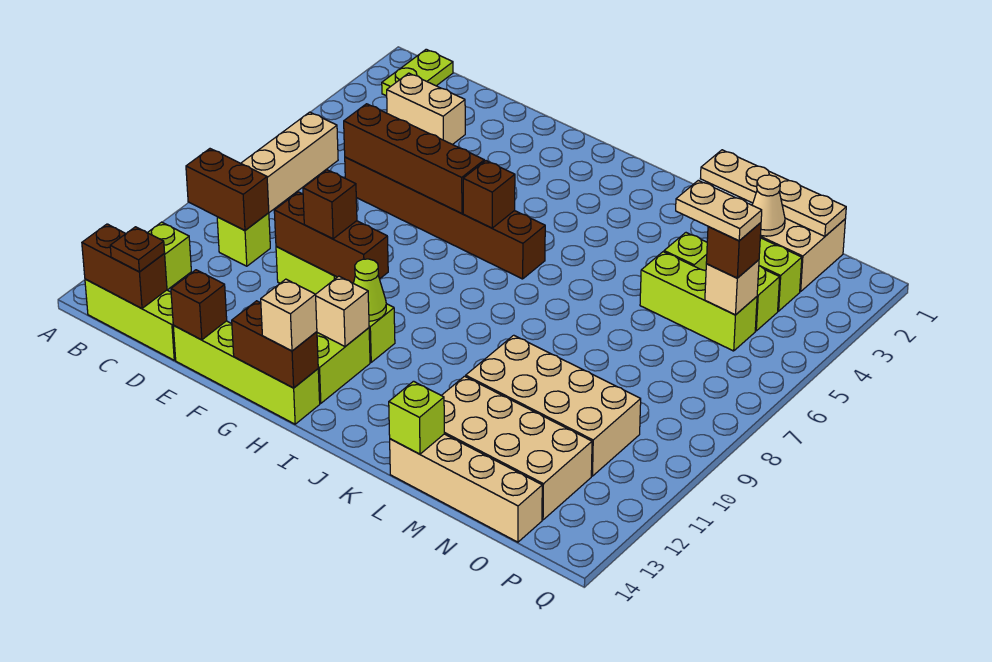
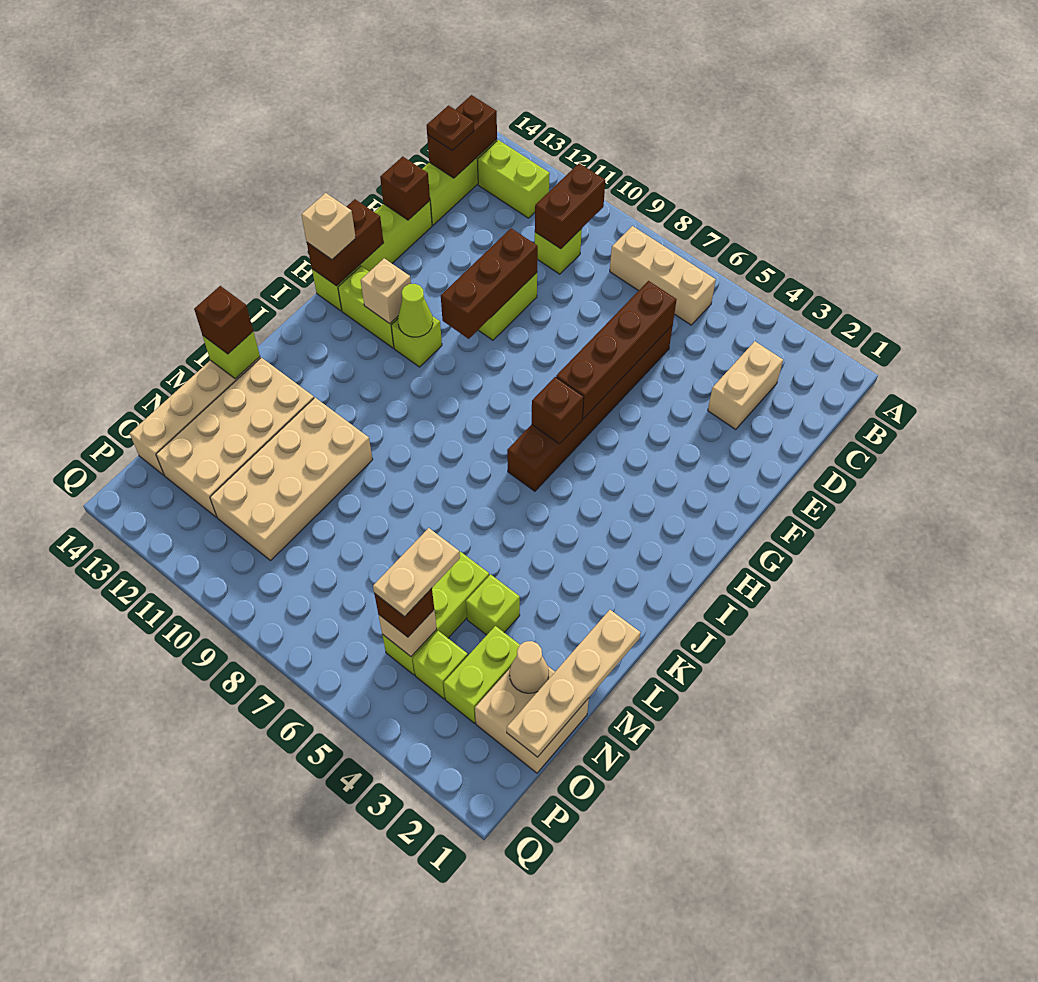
lime plate B1:B2 level 1 -> none
brown brick F10 level 3 -> brown brick L14 level 3

